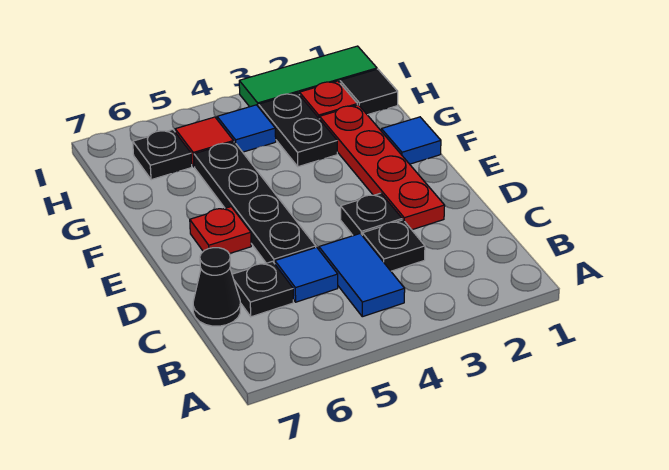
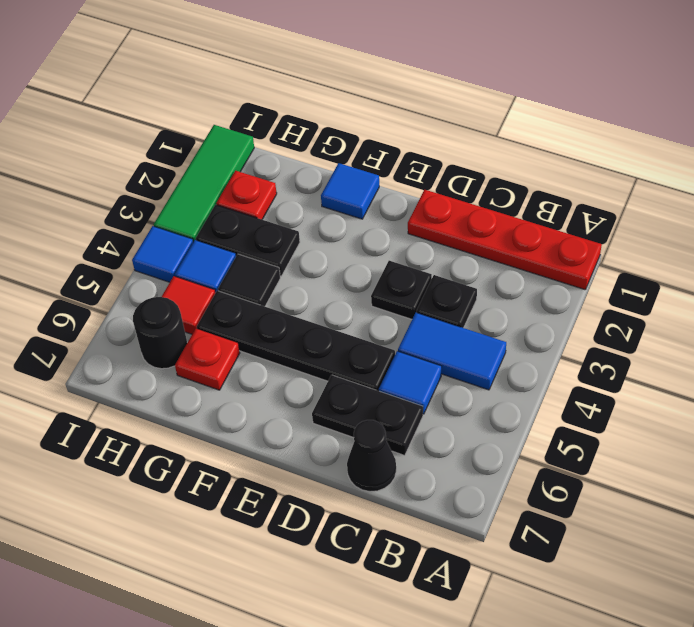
black plate C6 level 1 -> black plate C6:D6 level 1
red plate D2:G2 level 1 -> red plate A1:D1 level 1
red plate E6 level 1 -> red plate G6 level 1
black tile H1 level 1 -> black tile G4 level 1
black plate H6 level 1 -> black round brick H6 level 1
none -> blue tile I4 level 1

